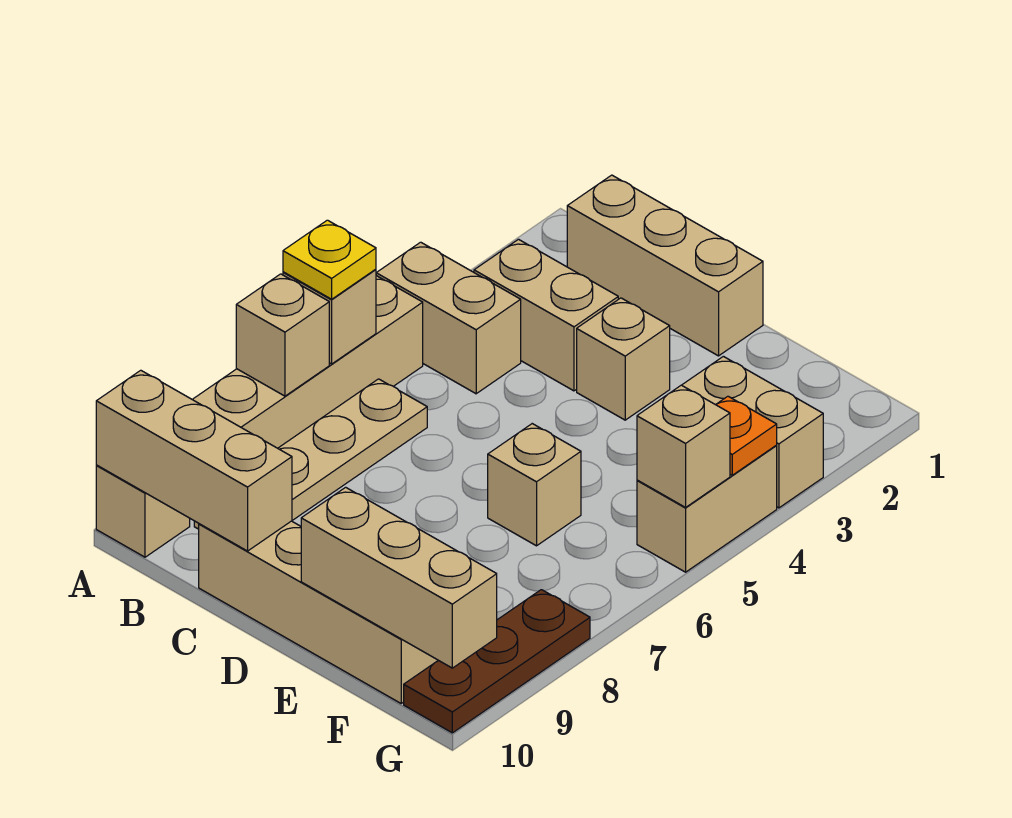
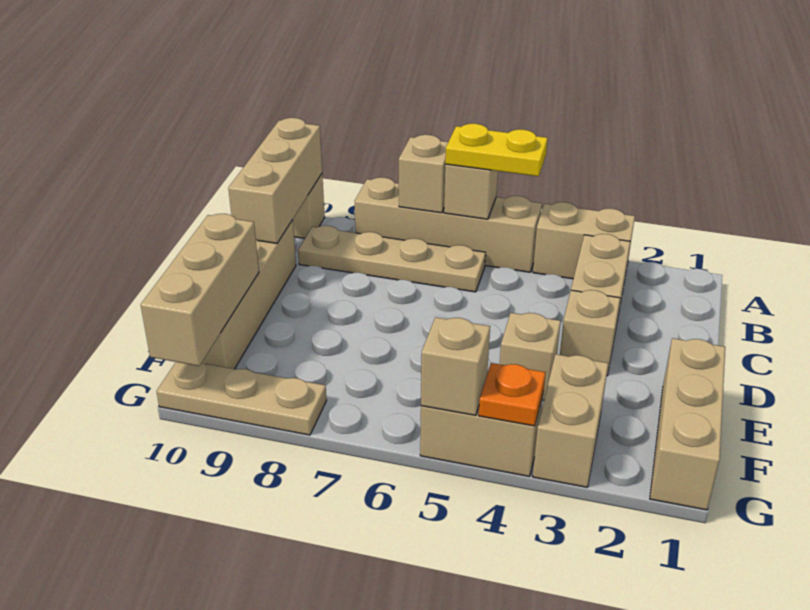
tan brick A4:B4 level 1 -> tan brick A3:A4 level 1
yellow plate A6 level 3 -> yellow plate A5:A6 level 3
tan brick B1:D1 level 1 -> tan brick E1:G1 level 1
tan brick E6 level 1 -> tan brick E4 level 1
brown plate G8:G10 level 1 -> tan plate G8:G10 level 1

